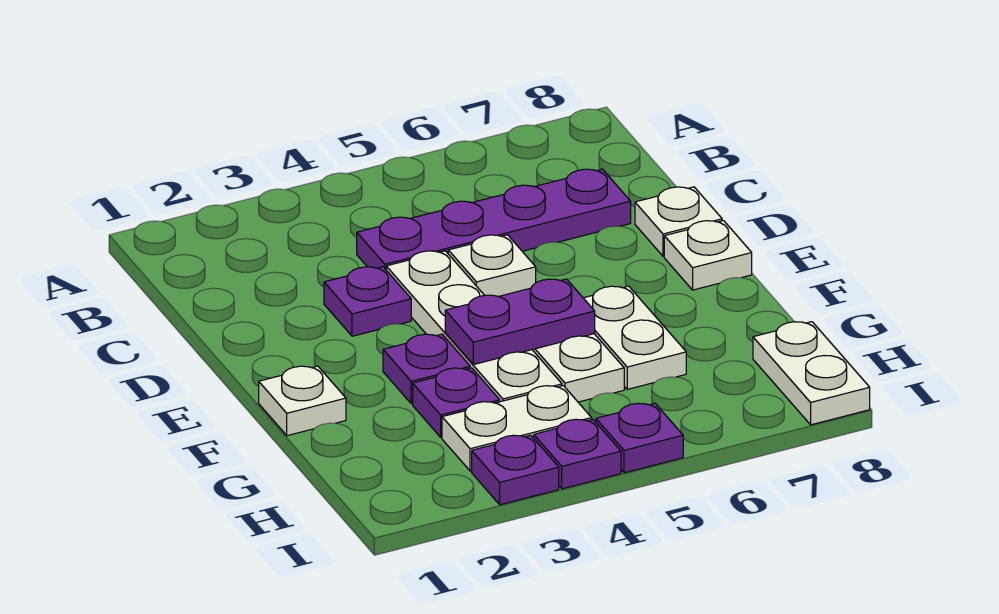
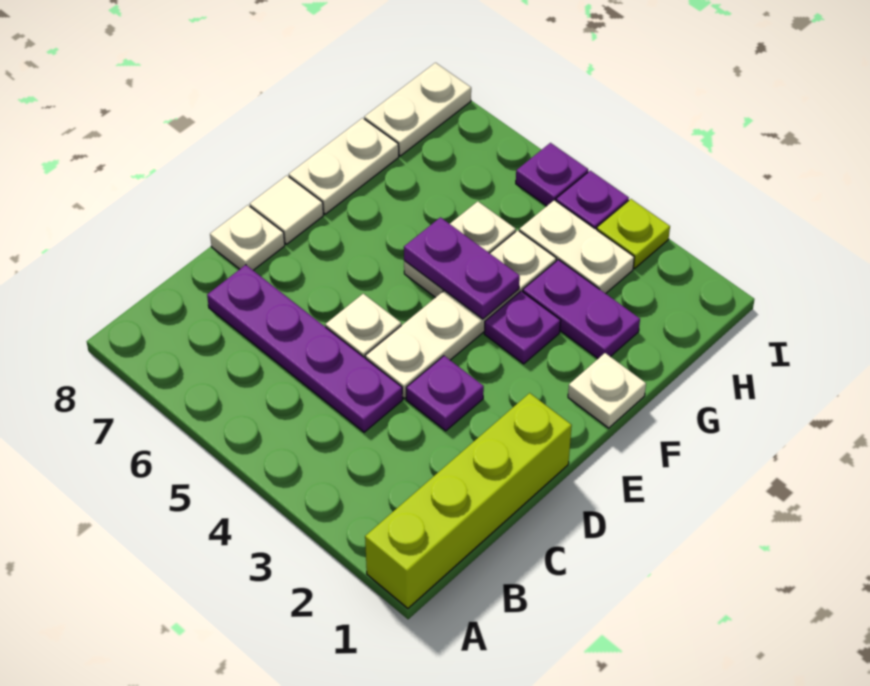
none -> lime brick A1:D1 level 1
white plate E8 level 1 -> white tile E8 level 1
white plate F6:G6 level 1 -> white plate F8:G8 level 1
purple plate G3 level 1 -> purple plate G2:G3 level 1
purple plate I3 level 1 -> lime plate I3 level 1

